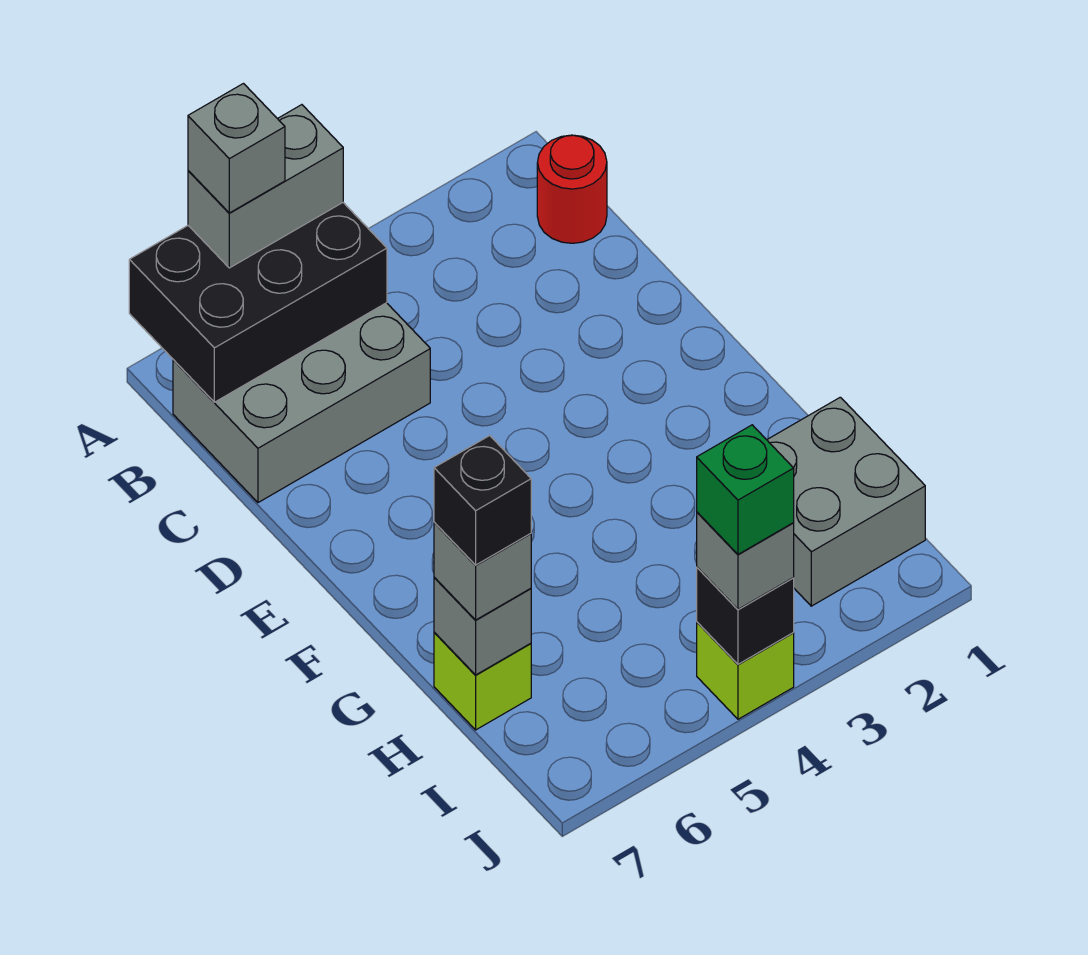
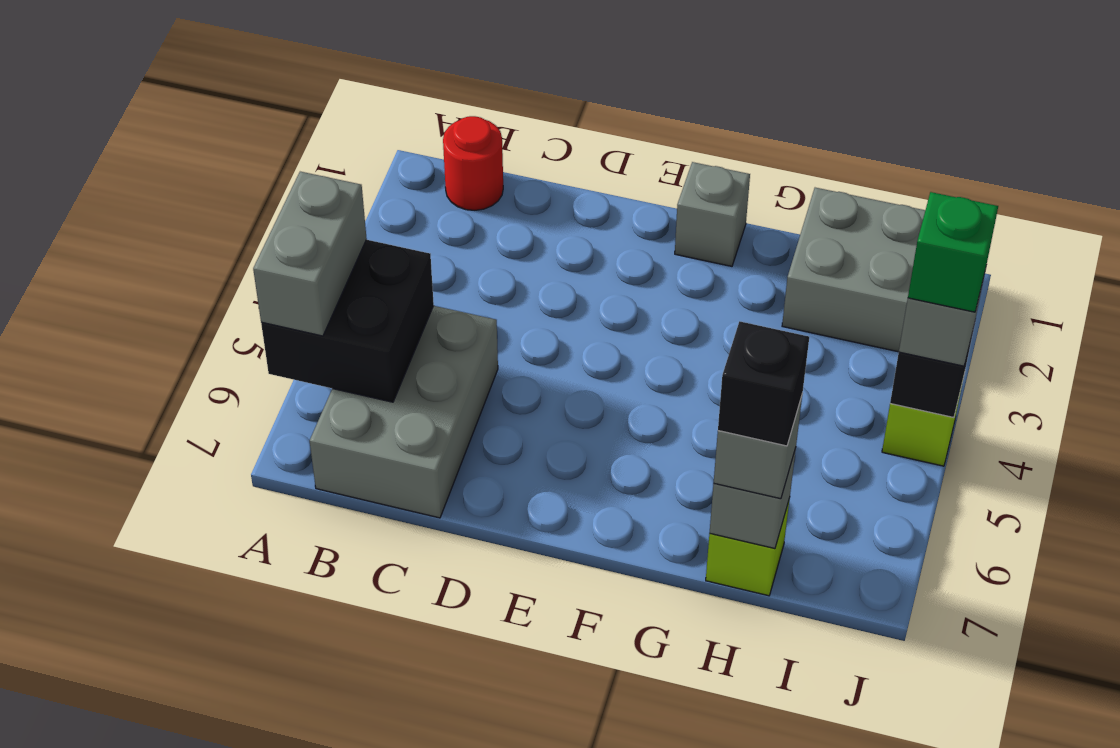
black brick A5:B7 level 2 -> black brick A5:B6 level 2
grey brick A6 level 4 -> grey brick F1 level 1

